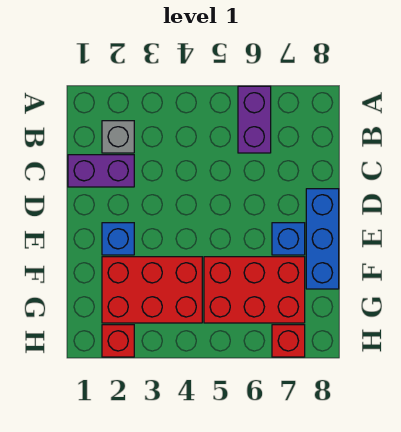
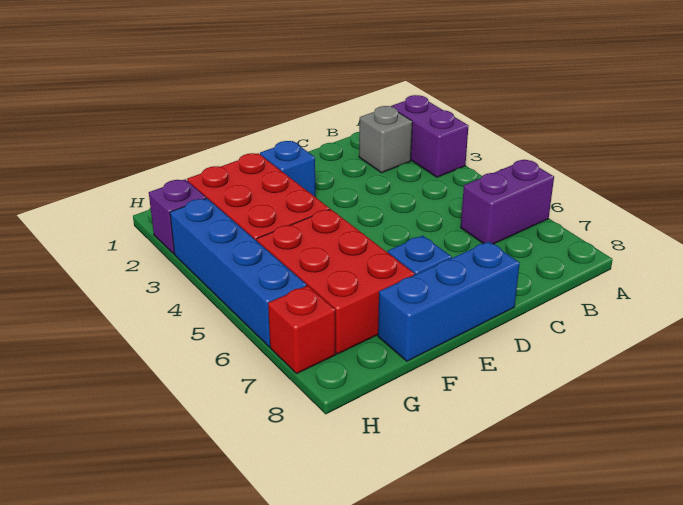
purple brick C1:C2 level 1 -> purple brick A2:A3 level 1
red brick H2 level 1 -> purple brick H2 level 1
none -> blue brick H3:H6 level 1

